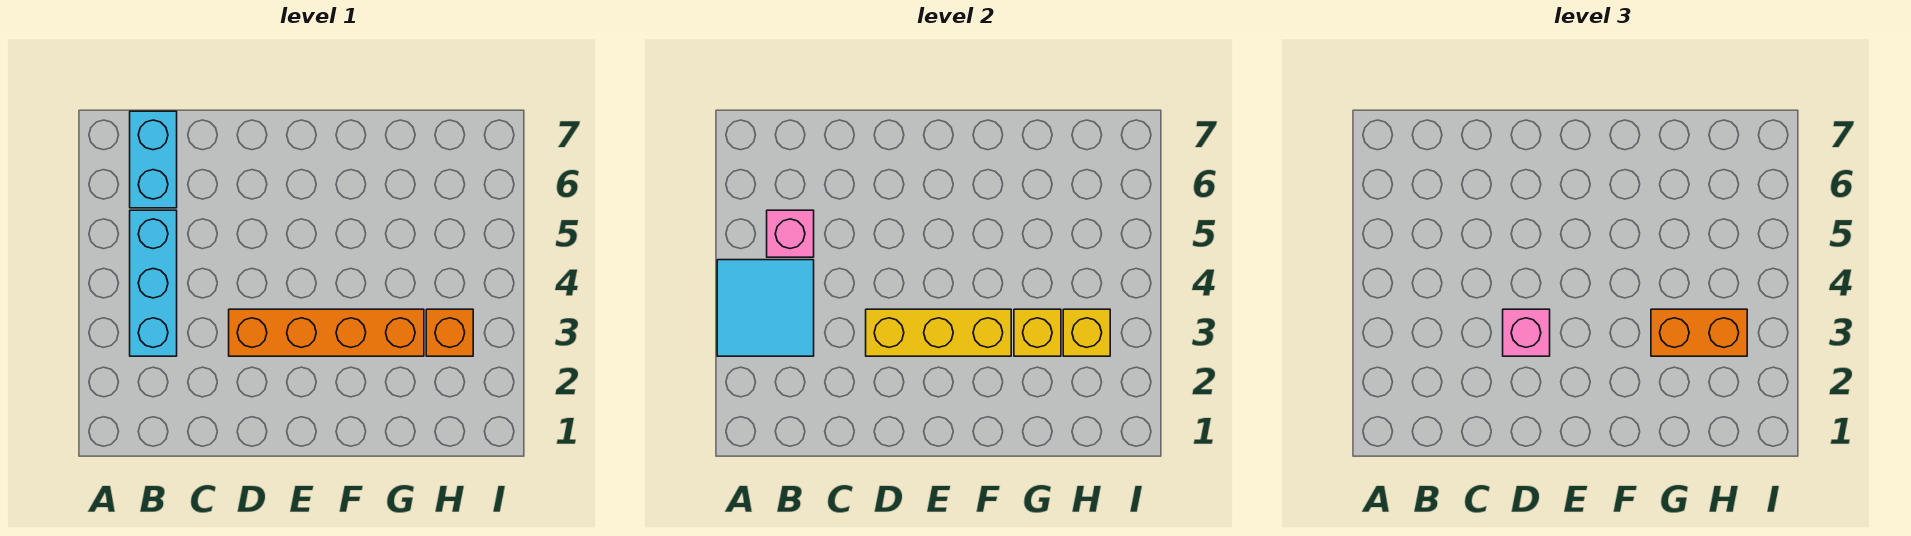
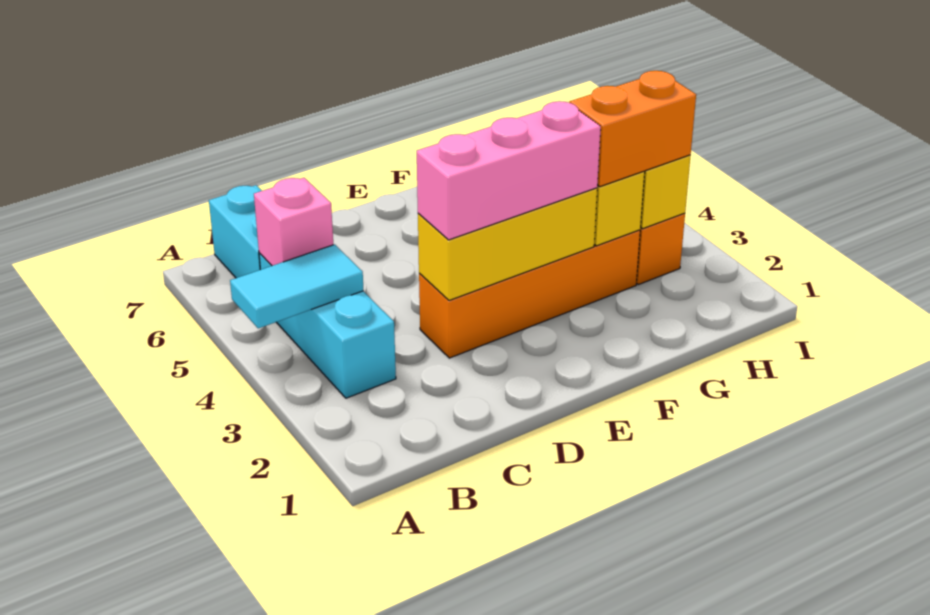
cyan tile A3:B4 level 2 -> cyan tile A4:B4 level 2
pink brick D3 level 3 -> pink brick D3:F3 level 3

